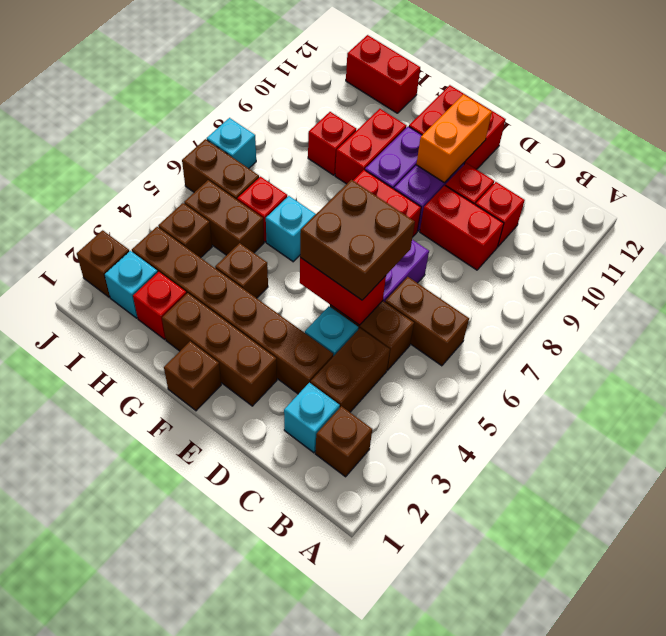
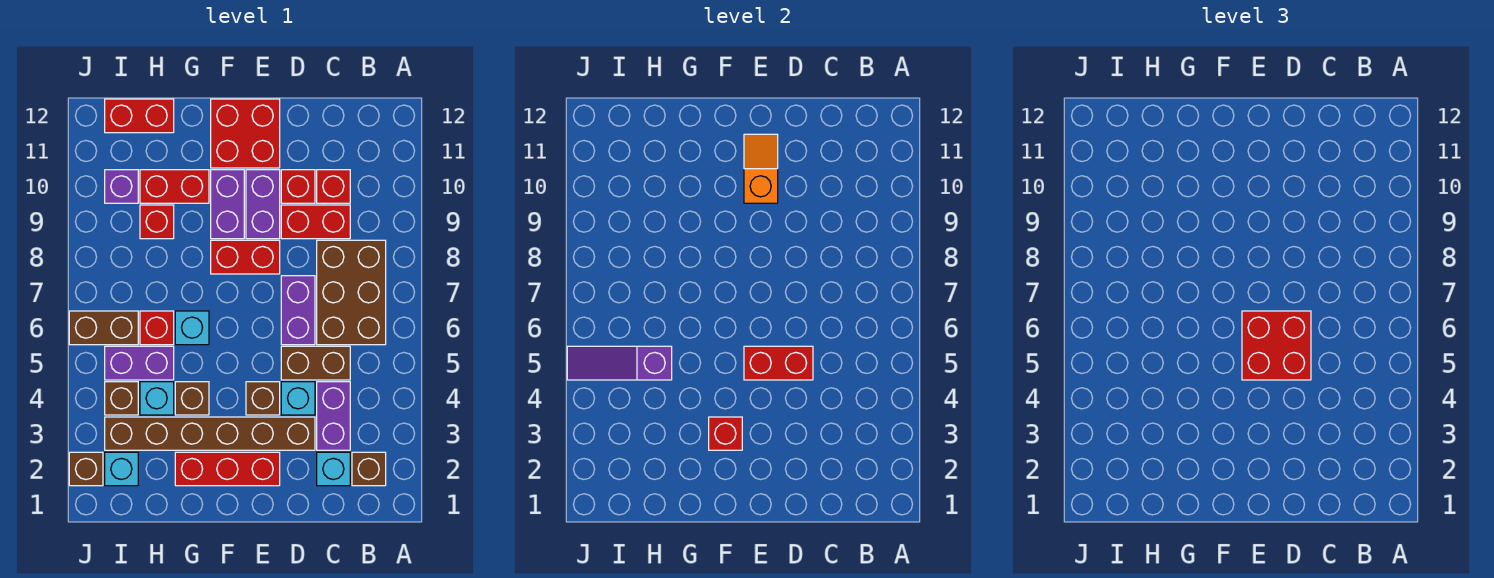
brown brick B6:C6 level 1 -> brown brick B6:C8 level 1
brown brick C3:C4 level 1 -> purple brick C3:C4 level 1
brown brick D5:E6 level 3 -> red brick D5:E6 level 3
brown brick E2:G2 level 1 -> red brick E2:G2 level 1
orange brick E10:E11 level 2 -> orange slope E10:E11 level 2 top 10
brown brick F1 level 1 -> brown brick E4 level 1
red brick G9:G10 level 1 -> red brick G10:H10 level 1
red brick H2 level 1 -> red brick F3 level 2
brown brick H5:I5 level 1 -> purple brick H5:I5 level 1
none -> purple slope H5:J5 level 2 top H
none -> purple brick I10 level 1
cyan brick J7 level 1 -> cyan brick H4 level 1

